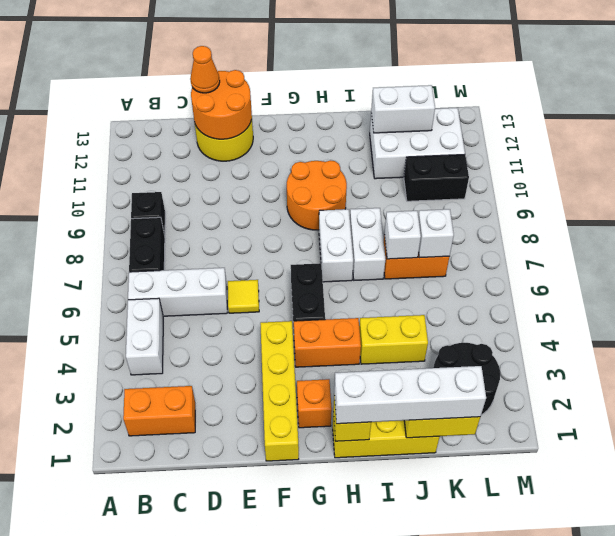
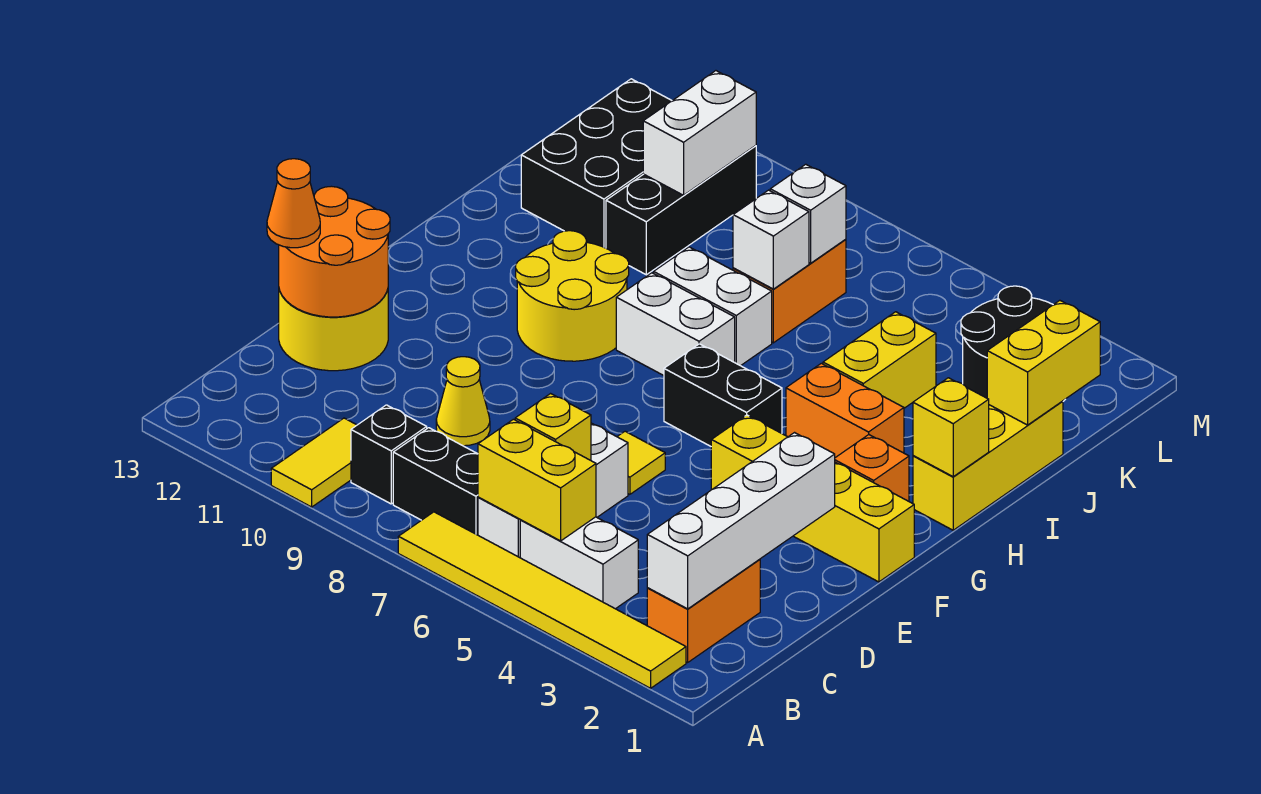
none -> yellow tile A2:A7 level 1
none -> yellow tile A10:B10 level 1
none -> yellow brick B5:B6 level 2
none -> yellow brick C6 level 2
none -> yellow cone D9 level 1
orange brick G4:H4 level 1 -> orange brick H3:H4 level 1
orange round brick G9:H10 level 1 -> yellow round brick G9:H10 level 1
white brick H1:K1 level 3 -> white brick B2:E2 level 2
white brick J11:L12 level 1 -> black brick J11:L12 level 1
white brick J12:K12 level 2 -> white brick K10:L10 level 2
black brick K10:L10 level 1 -> black brick J10:L10 level 1

